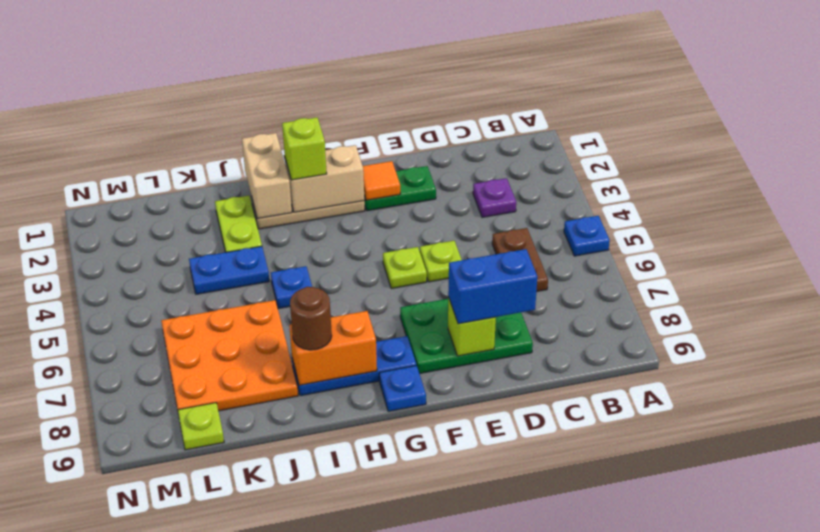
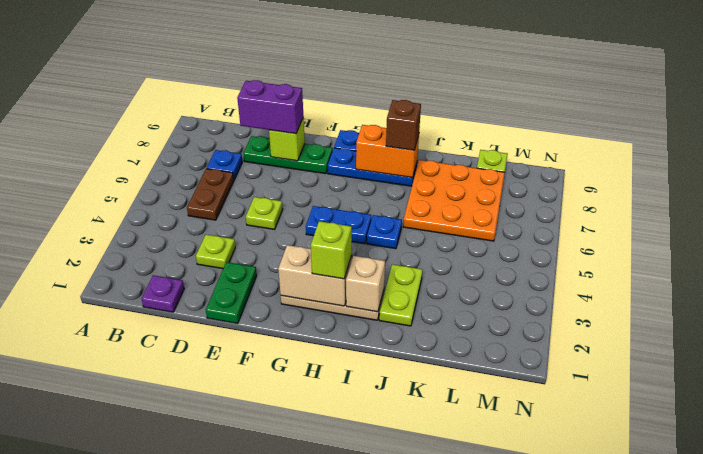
blue plate A5 level 1 -> blue plate C7 level 1
purple plate C3 level 1 -> purple plate C1 level 1
green plate D7:F8 level 1 -> green plate D8:F8 level 1
blue brick D8:E8 level 3 -> purple brick D8:E8 level 3
green plate E2:F2 level 1 -> green plate E1:E2 level 1
orange tile F2 level 2 -> none
lime plate F5 level 1 -> lime plate D3 level 1
tan brick I1:I2 level 2 -> tan brick I2 level 2
brown round brick I8 level 3 -> brown brick I8 level 3
blue plate J4:K4 level 1 -> blue plate G5:H5 level 1

